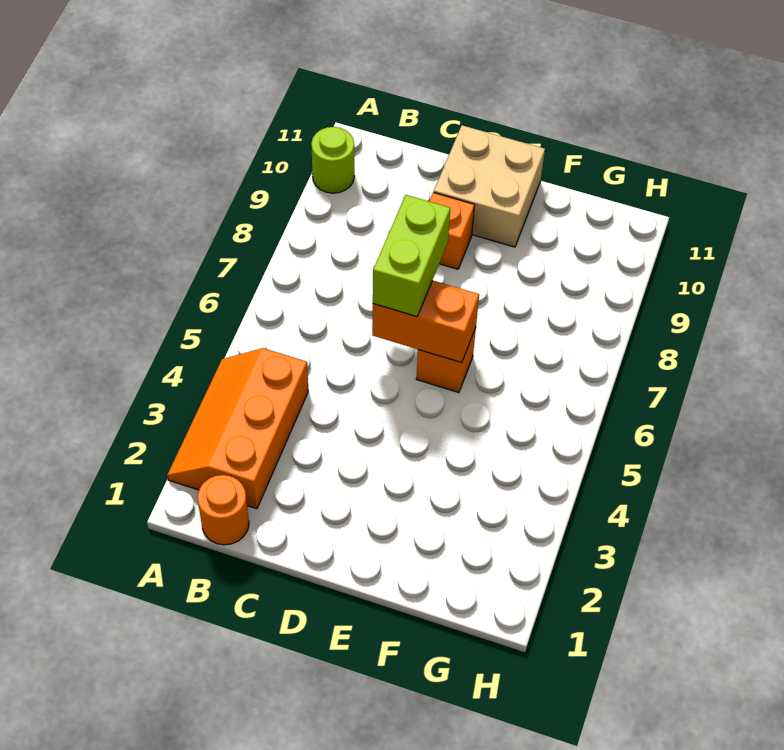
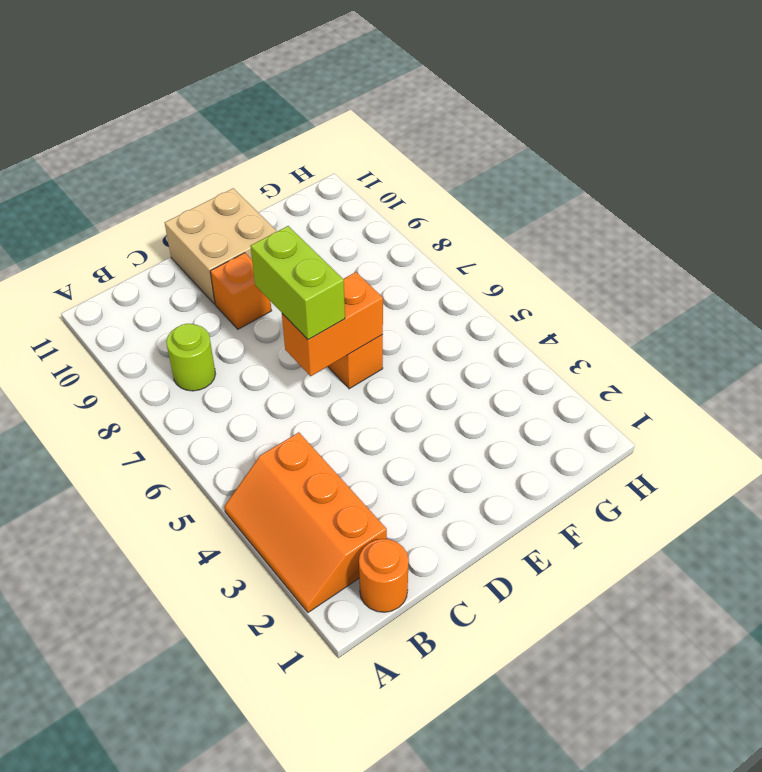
lime round brick A10 level 1 -> lime round brick B8 level 1

